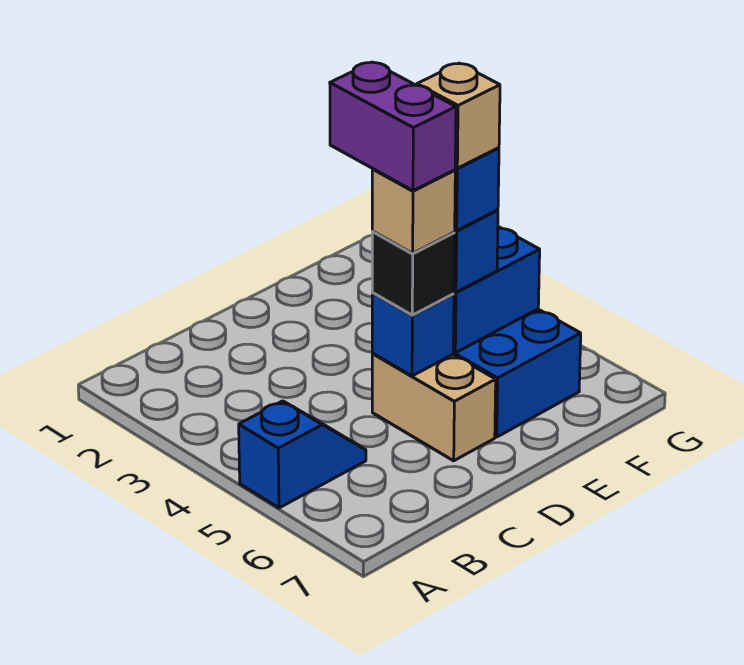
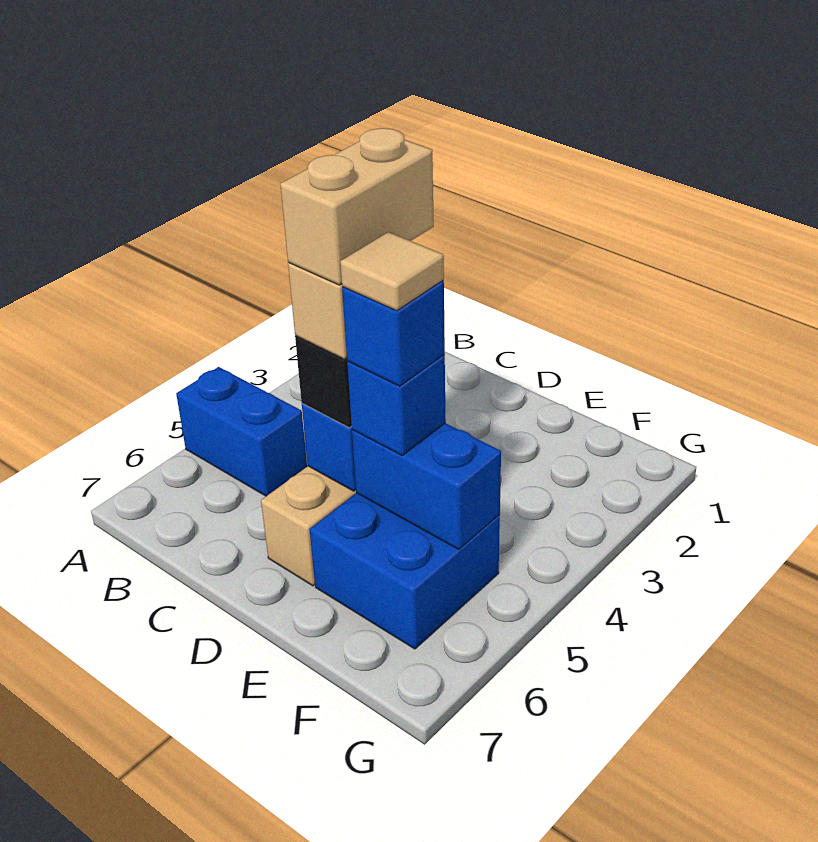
blue slope A5:B5 level 1 top A -> blue brick A5:B5 level 1
purple brick D4:D5 level 5 -> tan brick D4:D5 level 5
tan brick E5 level 5 -> tan tile E5 level 5

